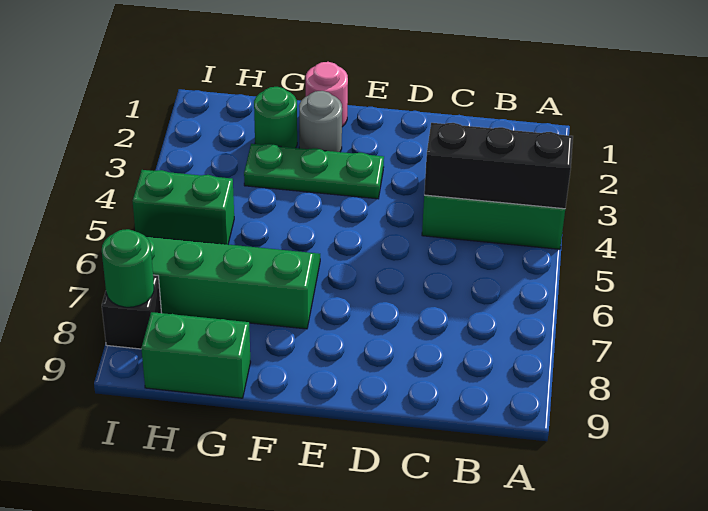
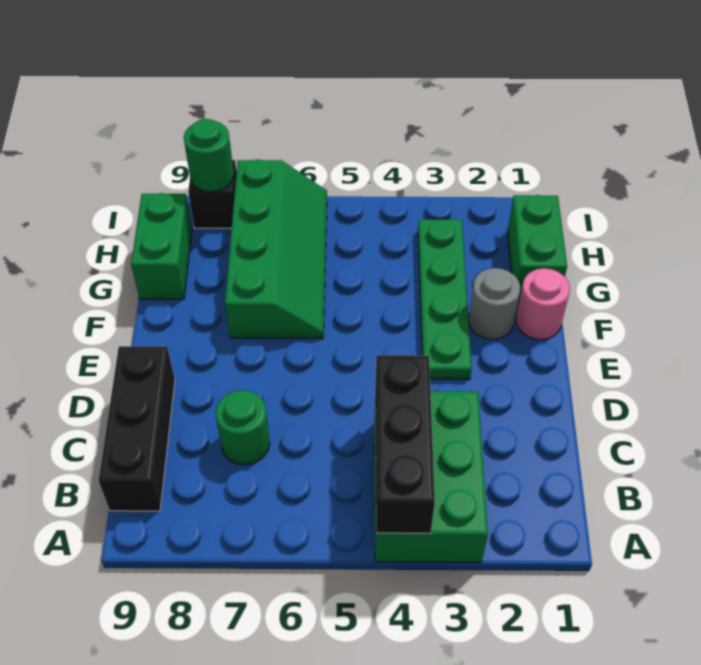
none -> black brick B9:D9 level 1
green plate E3:G3 level 1 -> green plate E3:H3 level 1
green round brick G2 level 1 -> green round brick C7 level 1
green brick H5:I5 level 1 -> green brick G1:H1 level 1

